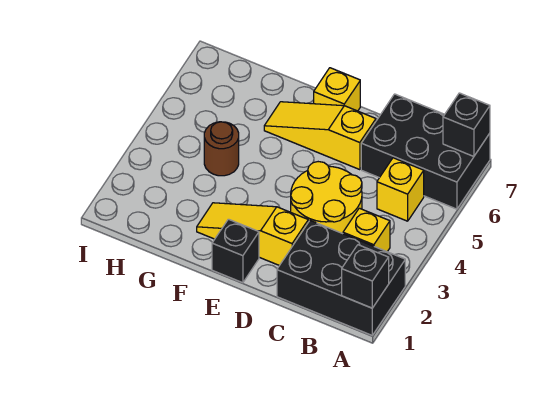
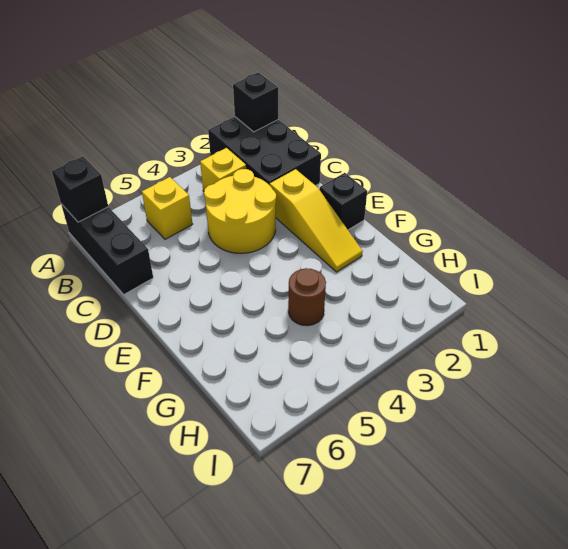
black brick A6:C7 level 1 -> black brick A7:C7 level 1
yellow slope D6:F6 level 1 top D -> none
yellow brick E7 level 1 -> none

